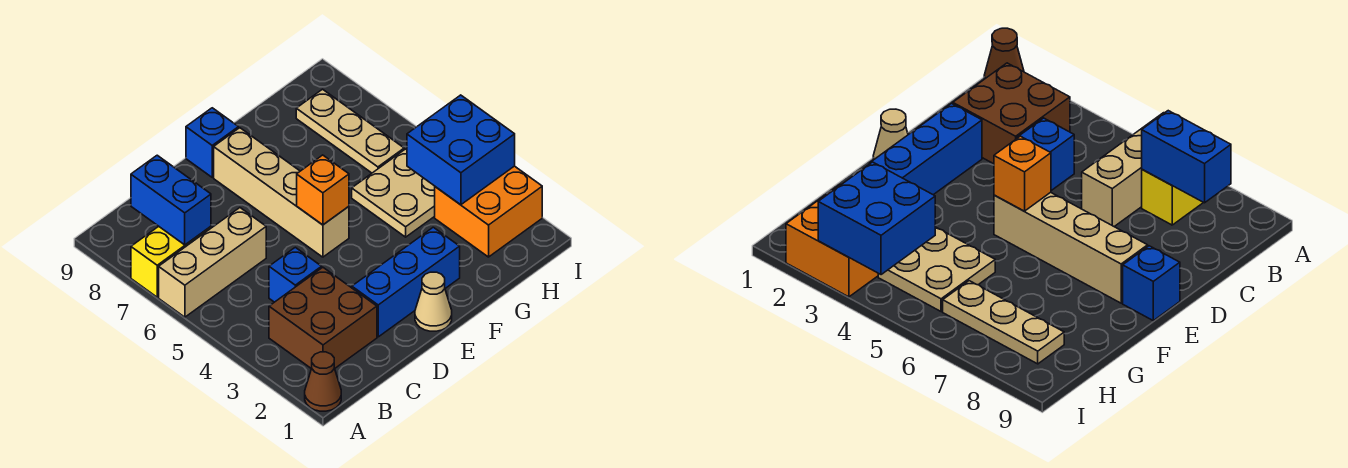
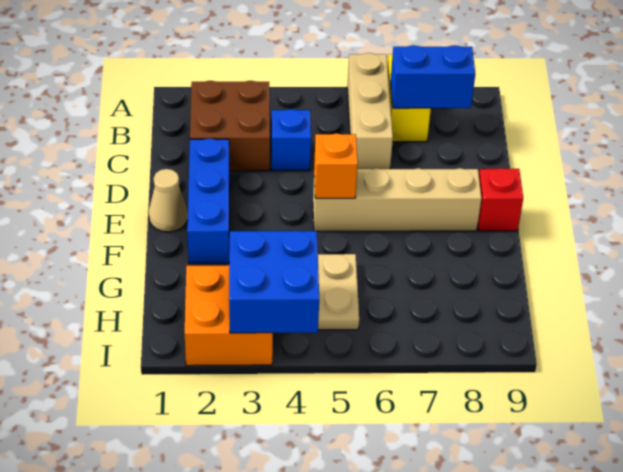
brown cone A1 level 1 -> none
blue brick E9 level 1 -> red brick E9 level 1
tan plate H6:H8 level 1 -> none

